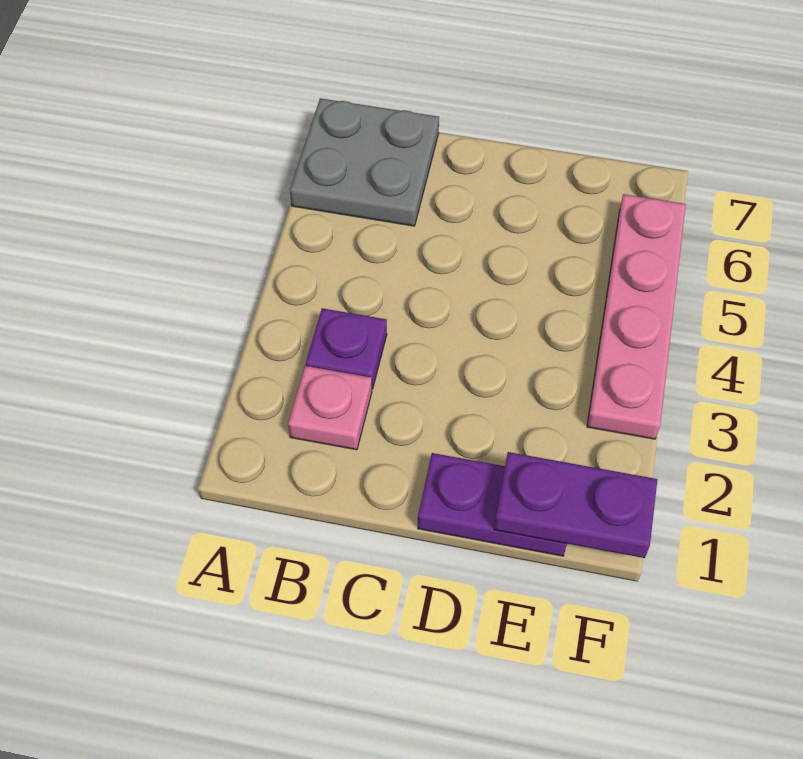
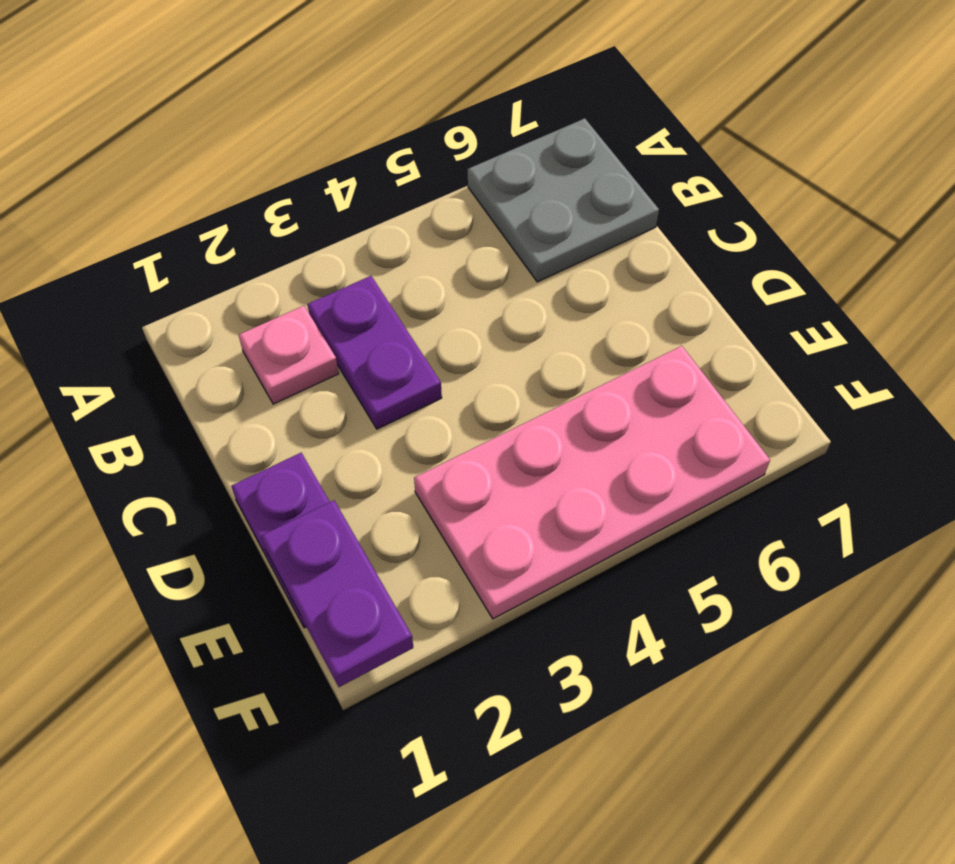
purple plate B3 level 1 -> purple plate B3:C3 level 1
pink plate F3:F6 level 1 -> pink plate E3:F6 level 1

